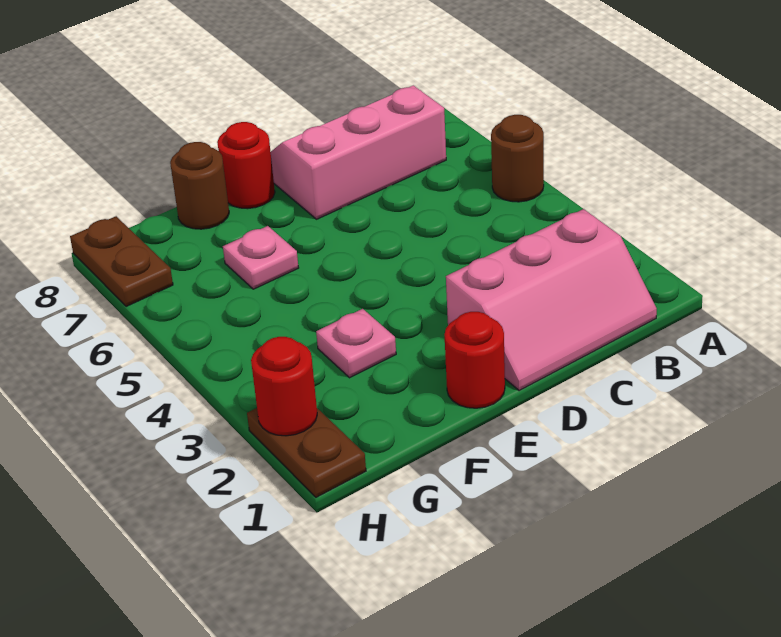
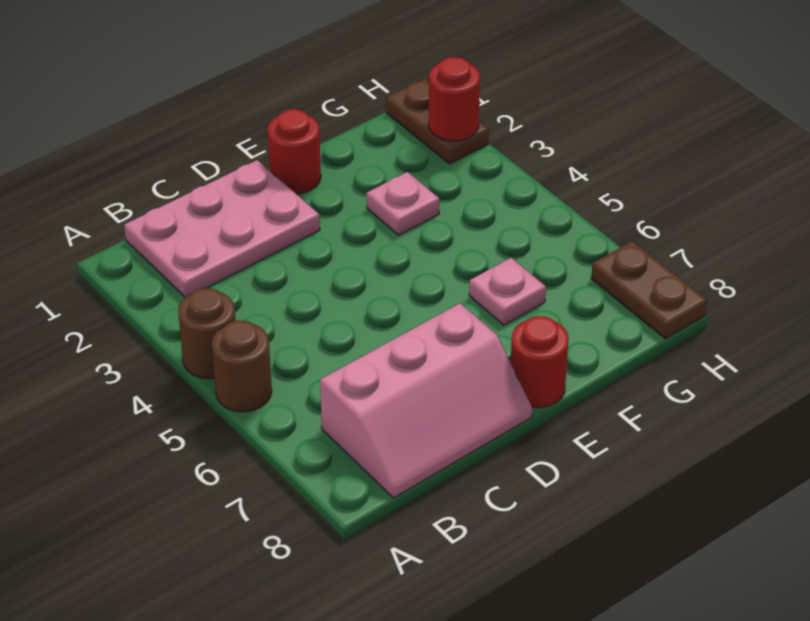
pink slope B1:D2 level 1 top 2 -> pink plate B1:D2 level 1
brown round brick F8 level 1 -> brown round brick A4 level 1

